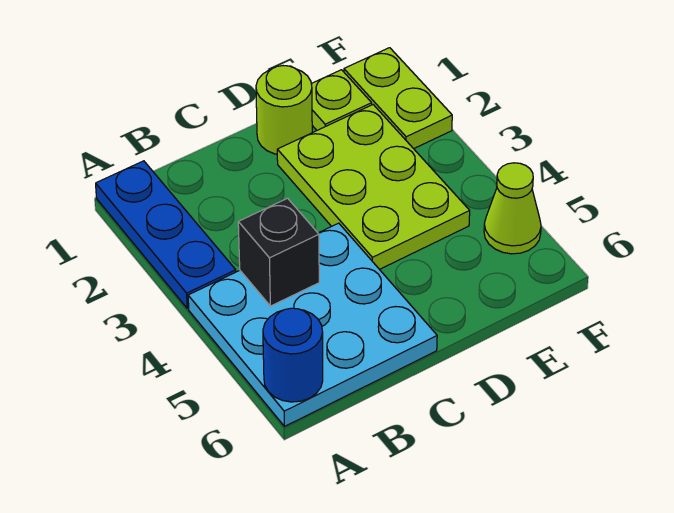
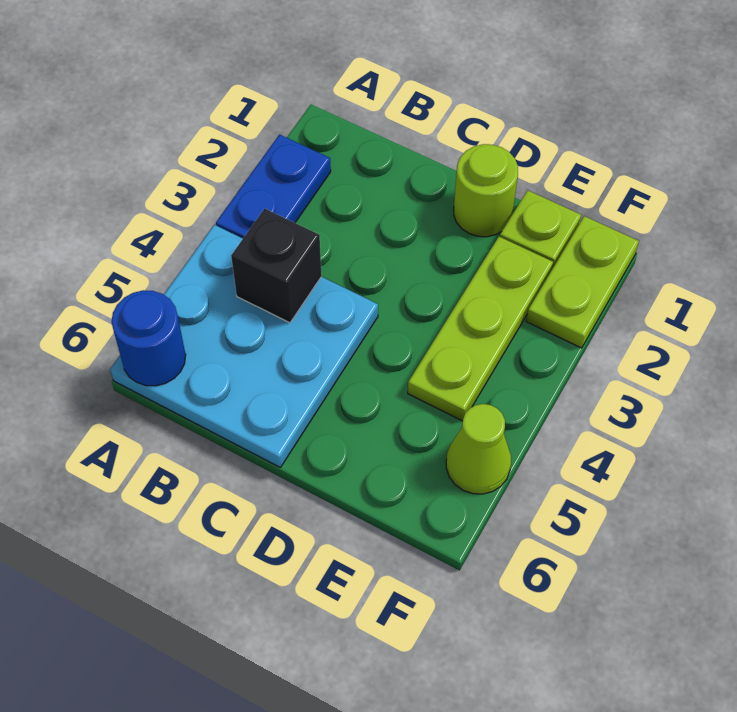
blue plate A1:A3 level 1 -> blue plate A2:A3 level 1
lime plate D2:E4 level 1 -> lime plate E2:E4 level 1

